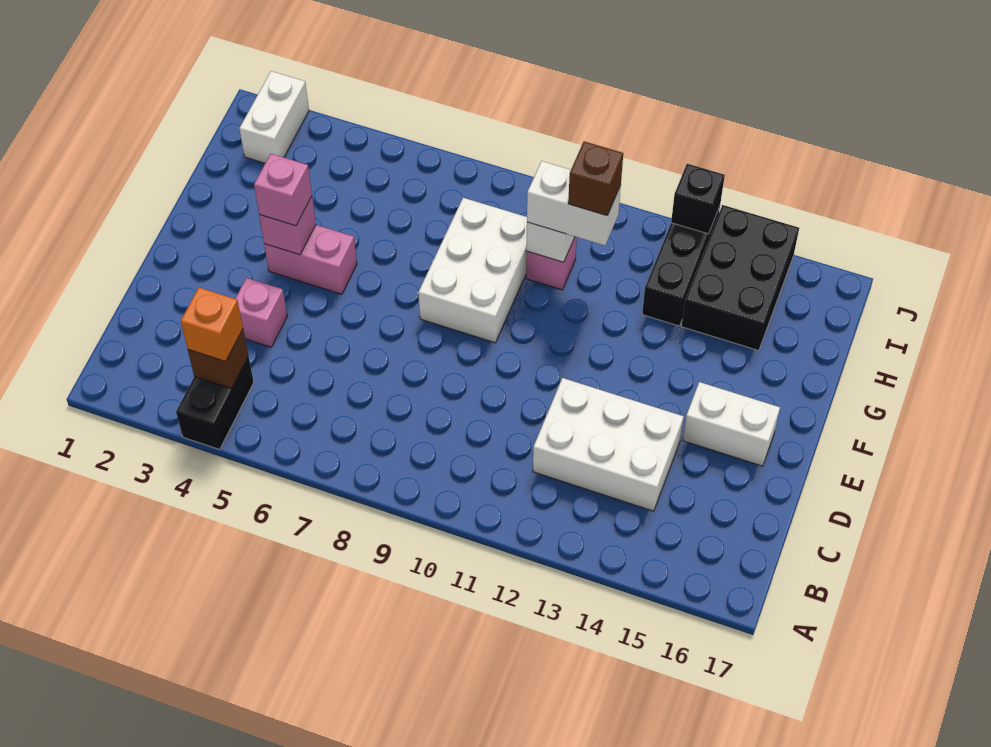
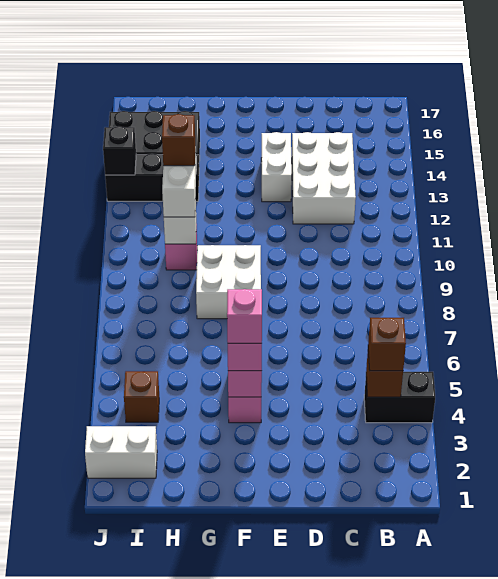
orange brick B4 level 3 -> brown brick B4 level 3
pink brick D4 level 1 -> pink brick F4 level 4
white brick E15:E16 level 1 -> white brick E13:E14 level 1
white brick F8:H9 level 1 -> white brick F8:G9 level 1
none -> brown brick I4 level 1

